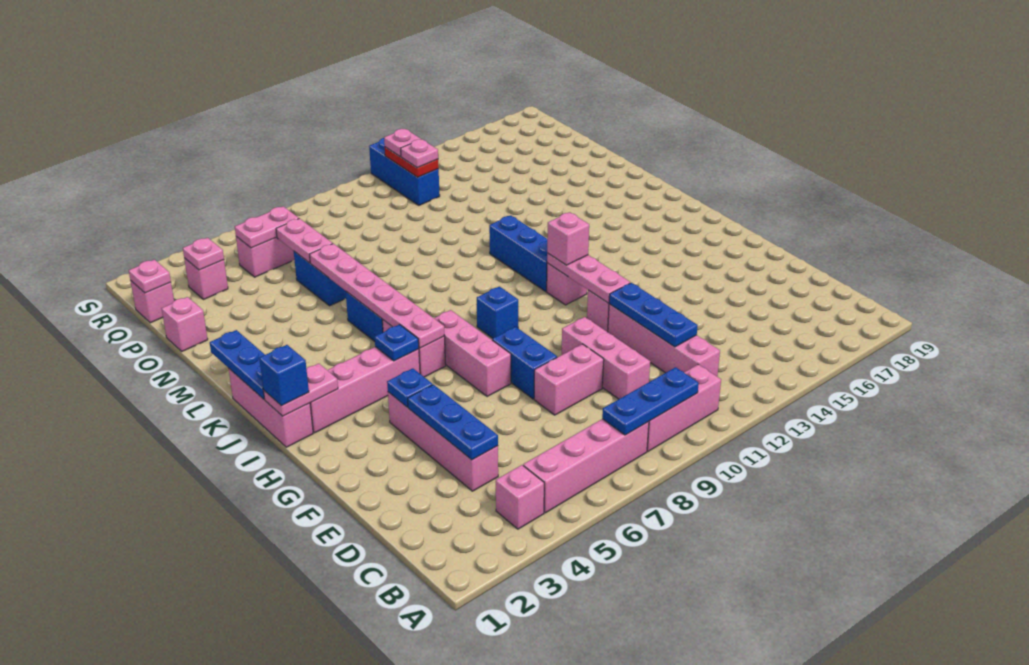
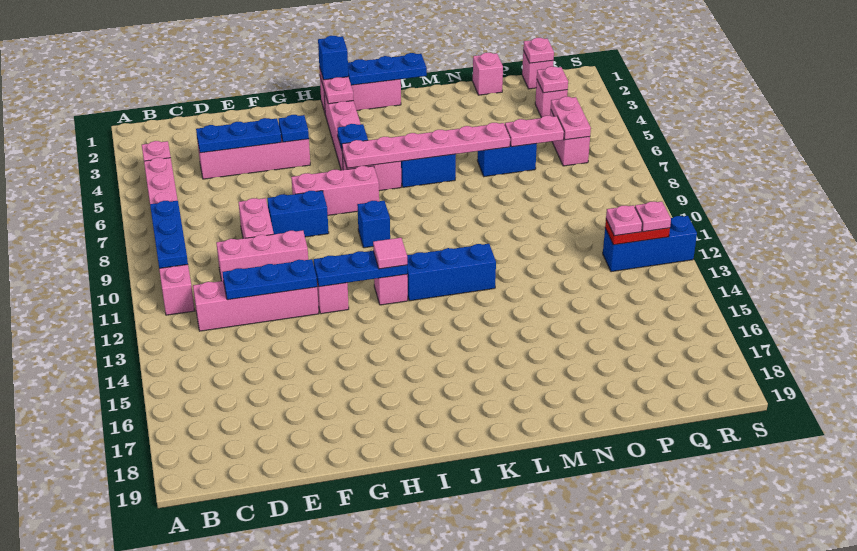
pink plate G12:I12 level 2 -> blue plate G12:I12 level 2
pink brick I12 level 3 -> pink tile I12 level 3

